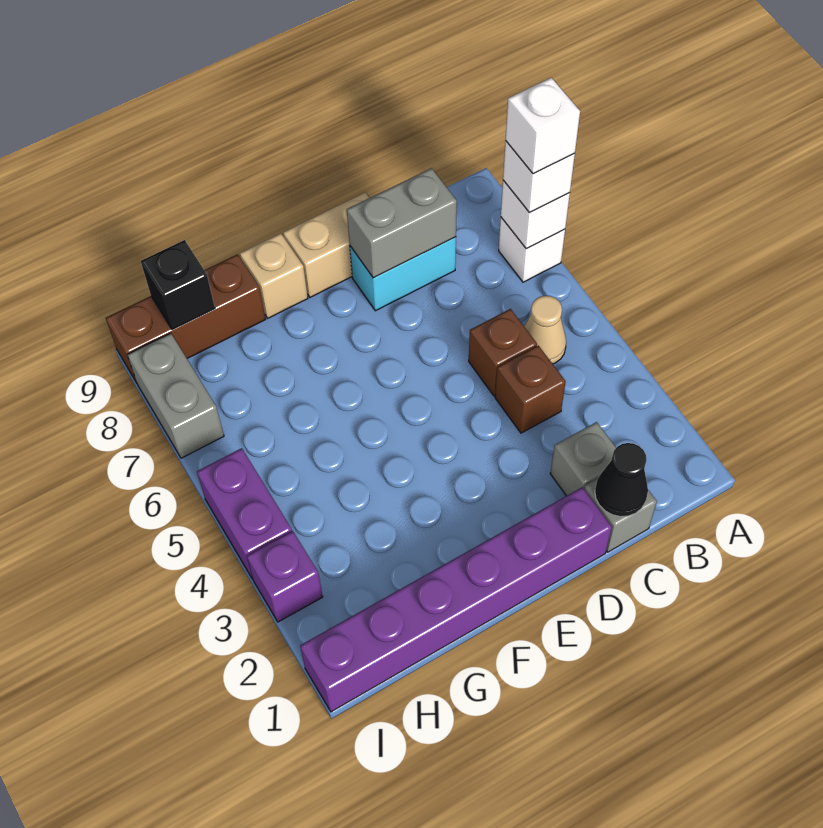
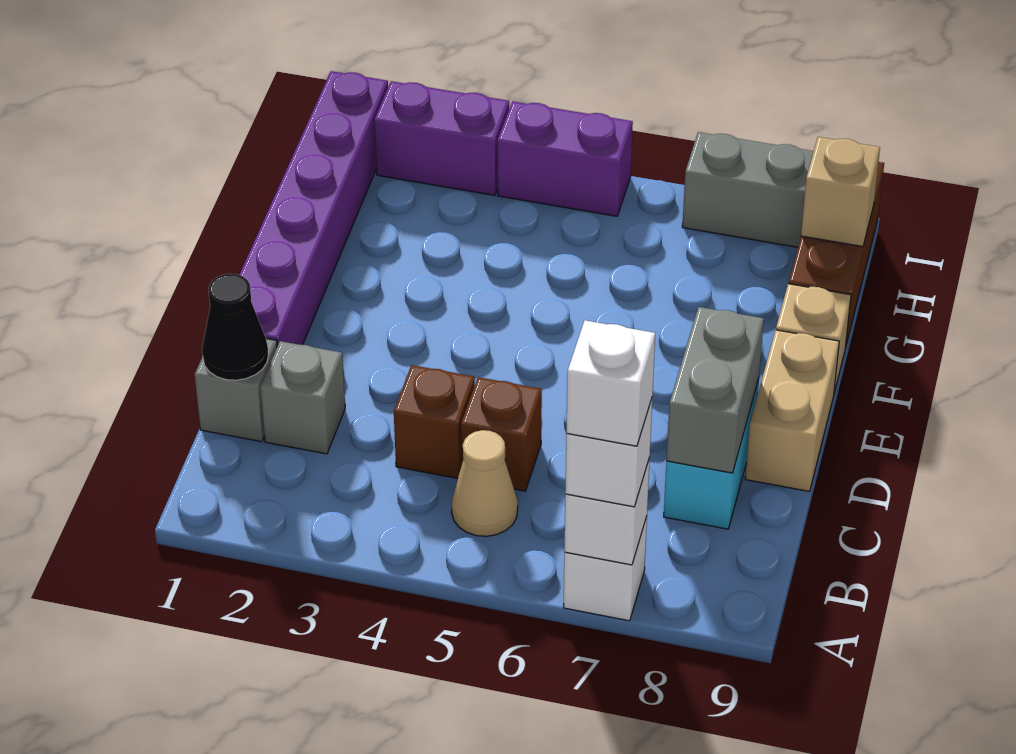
black brick H9 level 2 -> tan brick H9 level 2
purple brick I3 level 1 -> purple brick I2:I3 level 1

